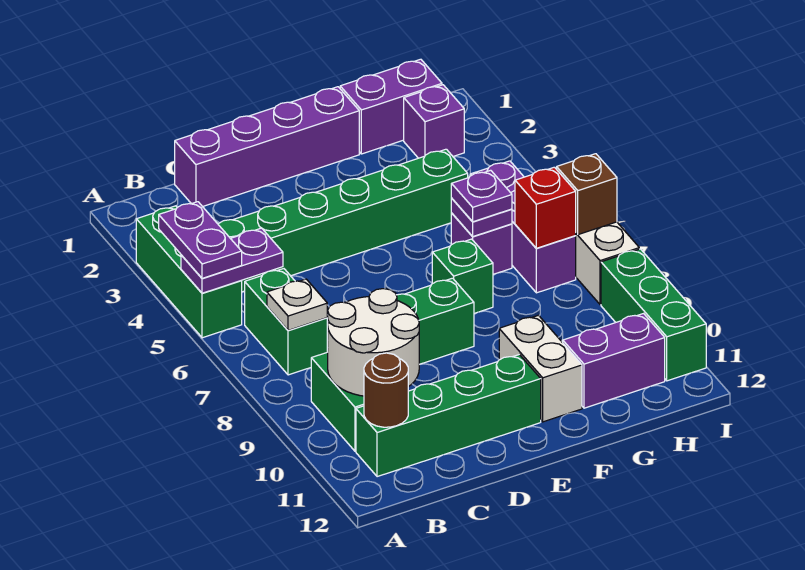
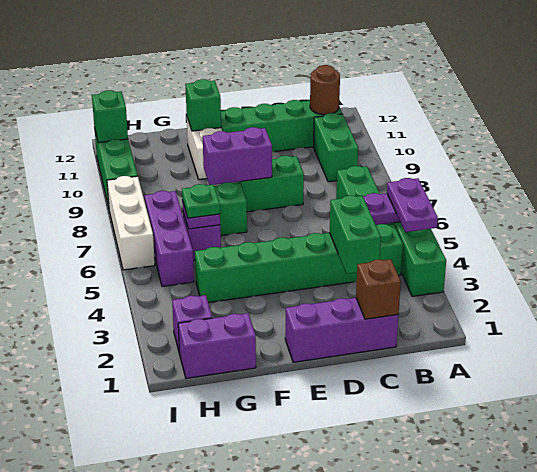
white plate B7 level 2 -> none
white round brick B9:C10 level 2 -> none
purple brick C1:F1 level 1 -> purple brick C1:E1 level 1
none -> green brick C3:C4 level 2
none -> green brick F11 level 2
purple plate G6 level 3 -> green plate G6 level 3
purple brick G11:H11 level 1 -> purple brick E8:F8 level 2
red brick H7 level 2 -> none
brown brick I7 level 2 -> brown brick C1 level 2
none -> green brick I11 level 2

